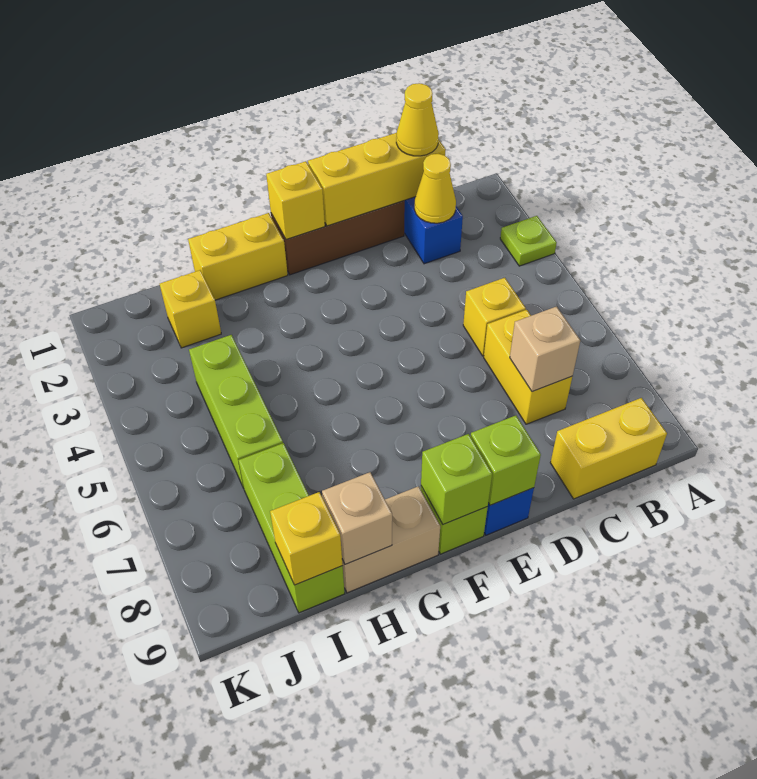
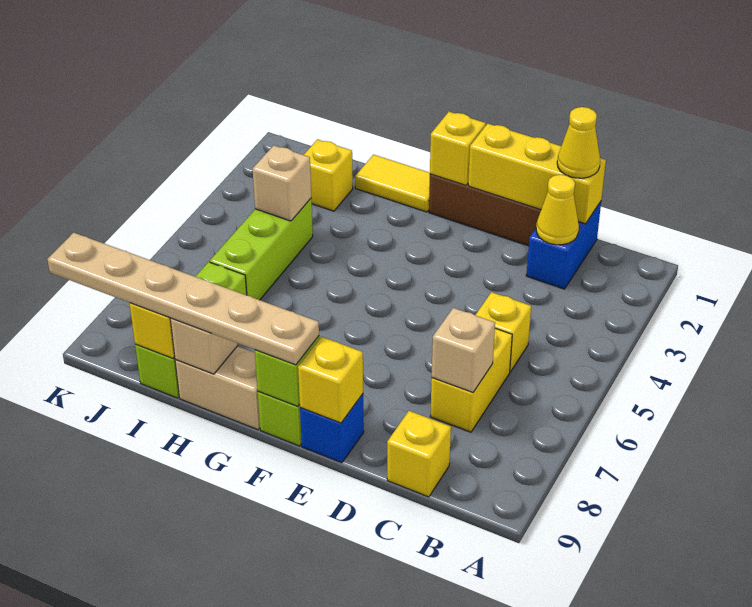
lime plate A3 level 1 -> none
yellow brick B9:C9 level 1 -> yellow brick C9 level 1
lime brick E9 level 2 -> yellow brick E9 level 2
none -> tan plate F9:K9 level 3
yellow brick G1:H1 level 1 -> yellow tile G1:H1 level 1
none -> tan brick I4 level 2

